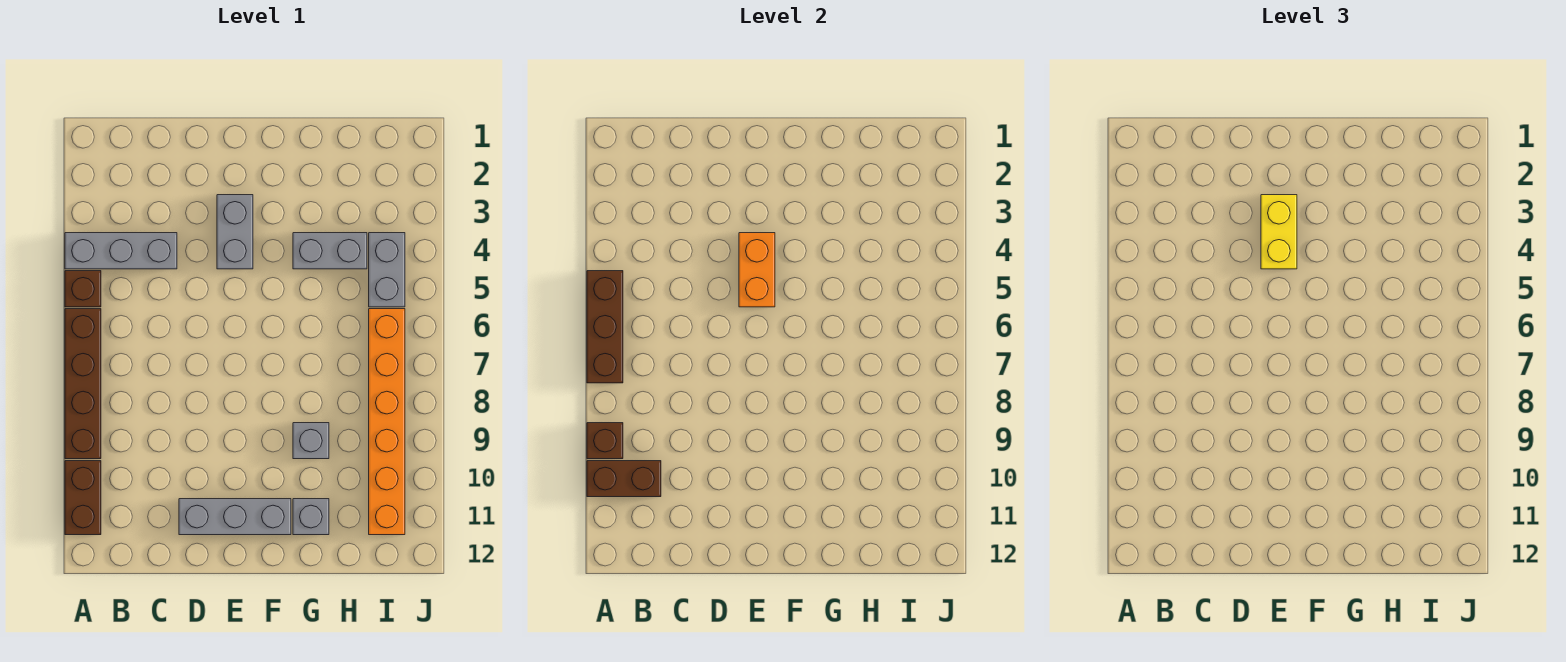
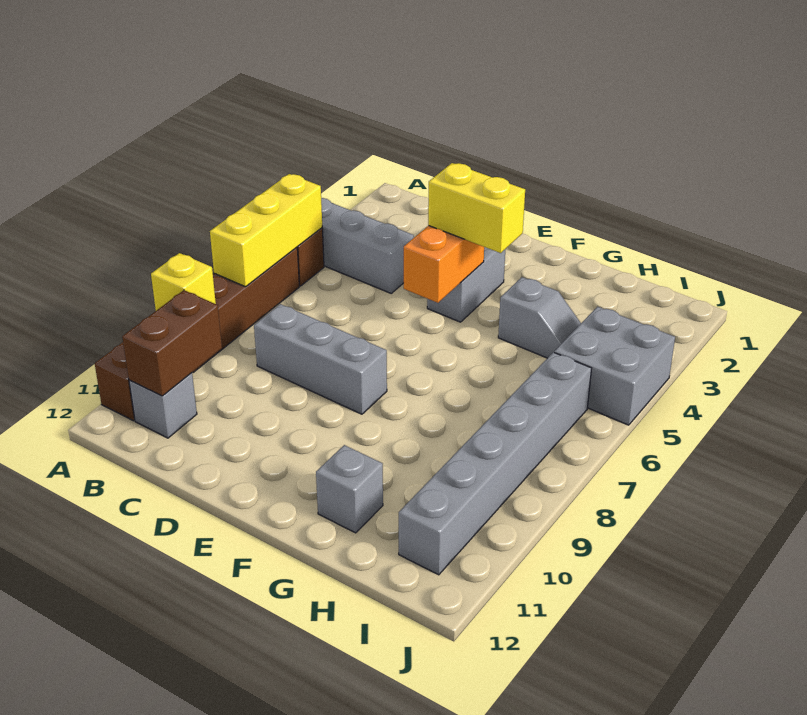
brown brick A5:A7 level 2 -> yellow brick A5:A7 level 2
brown brick A9 level 2 -> yellow brick A9 level 2
brown brick A10:B10 level 2 -> brown brick B10:B11 level 2
grey brick D11:F11 level 1 -> grey brick C8:E8 level 1
yellow brick E3:E4 level 3 -> yellow brick E4:F4 level 3
grey brick G4:H4 level 1 -> grey slope G4:H4 level 1 top G
grey brick G9 level 1 -> grey brick B11 level 1
grey brick I4:I5 level 1 -> grey brick I4:J5 level 1
orange brick I6:I11 level 1 -> grey brick I6:I11 level 1

